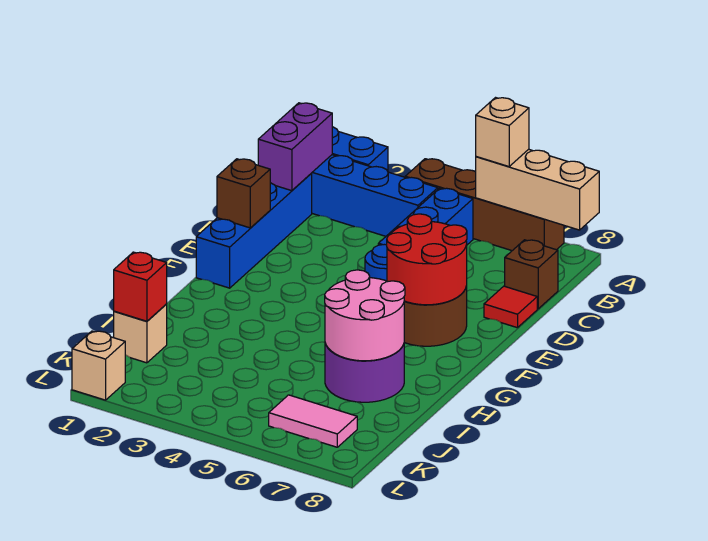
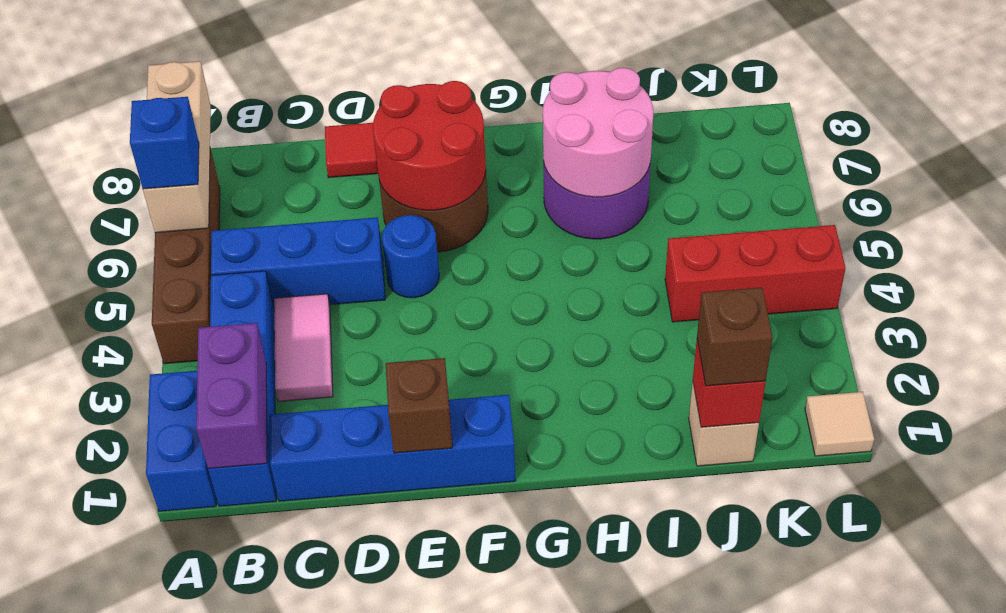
tan brick A6 level 3 -> blue brick A6 level 3
purple brick B1:C1 level 2 -> purple brick B1:B2 level 2
brown brick C8 level 1 -> brown brick J1 level 3
none -> red brick J4:L4 level 1
pink tile K6:K7 level 1 -> pink tile C3:C4 level 1
tan brick L1 level 1 -> tan tile L1 level 1

